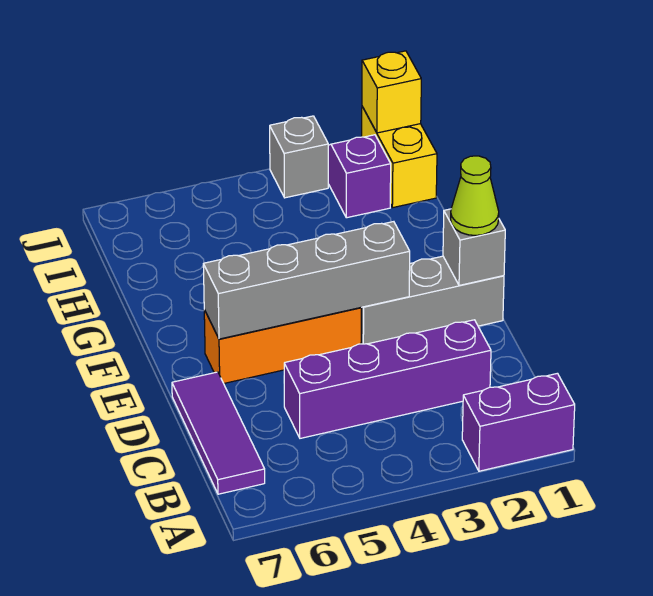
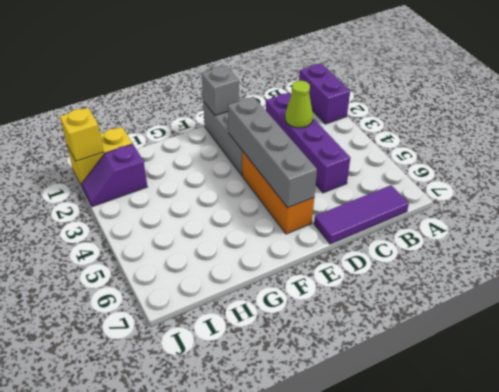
lime cone E1 level 3 -> lime cone C3 level 2
grey brick J3 level 1 -> none

